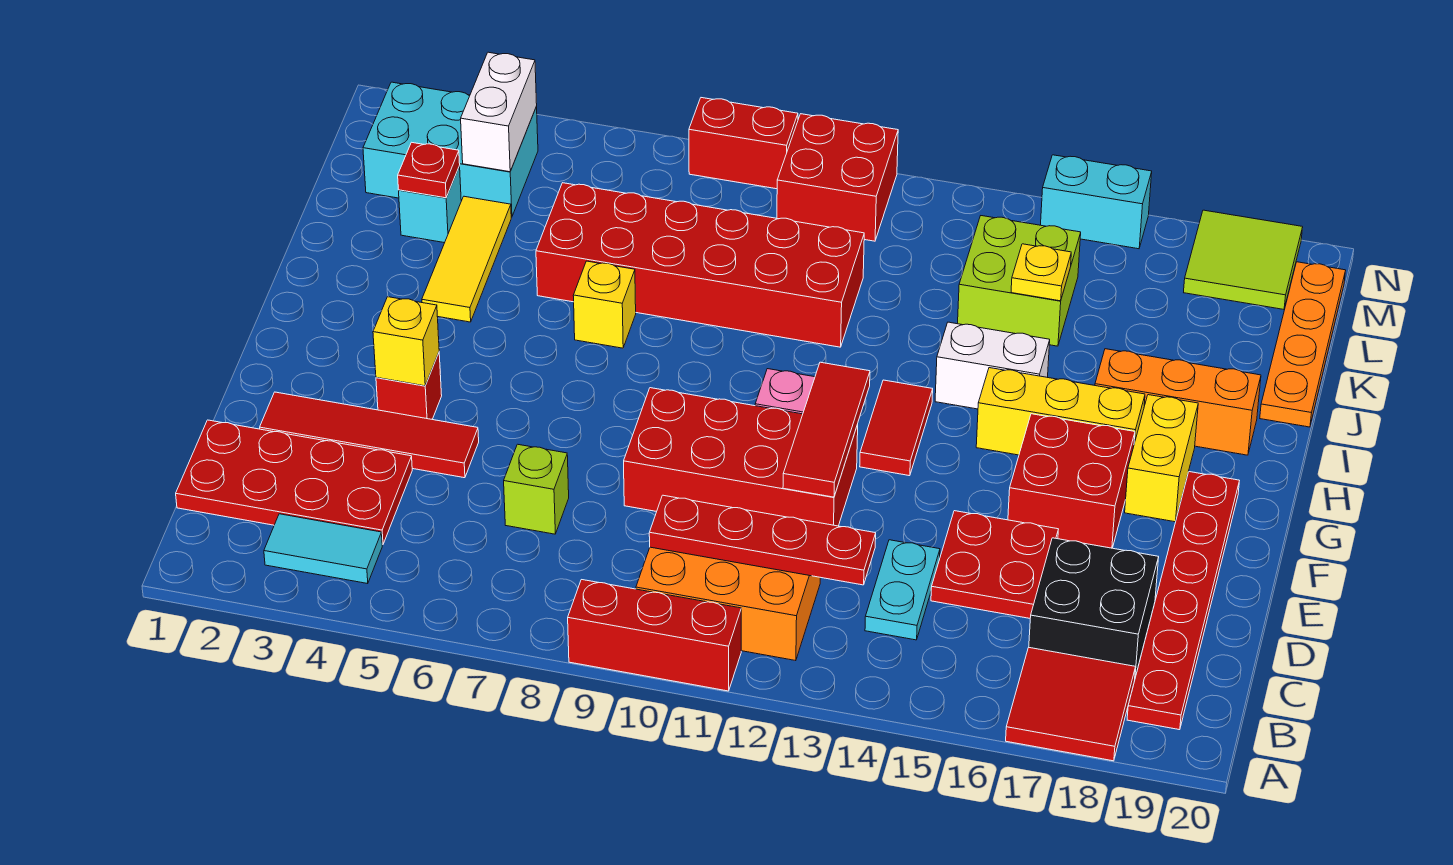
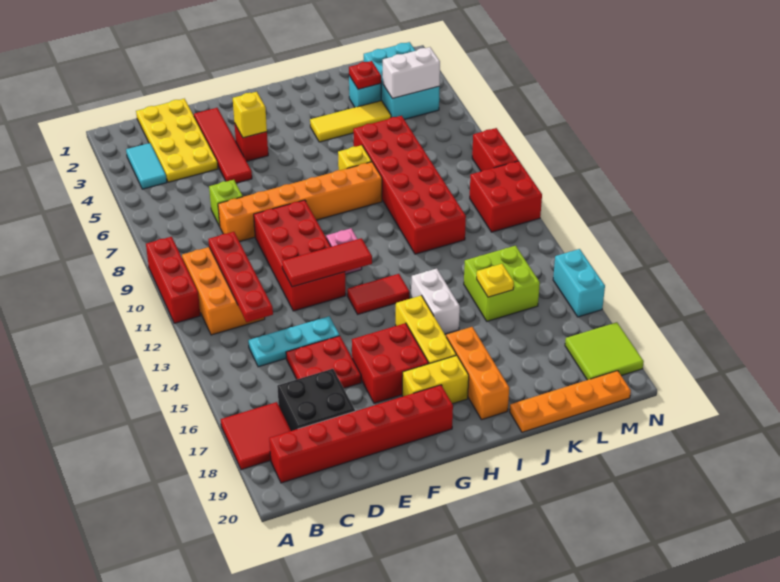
red plate B19:G19 level 1 -> red brick B19:G19 level 1
red plate C1:D4 level 1 -> yellow plate C1:D4 level 1
cyan plate C14:D14 level 1 -> cyan plate C14:E14 level 1
none -> orange brick D8:I8 level 1

